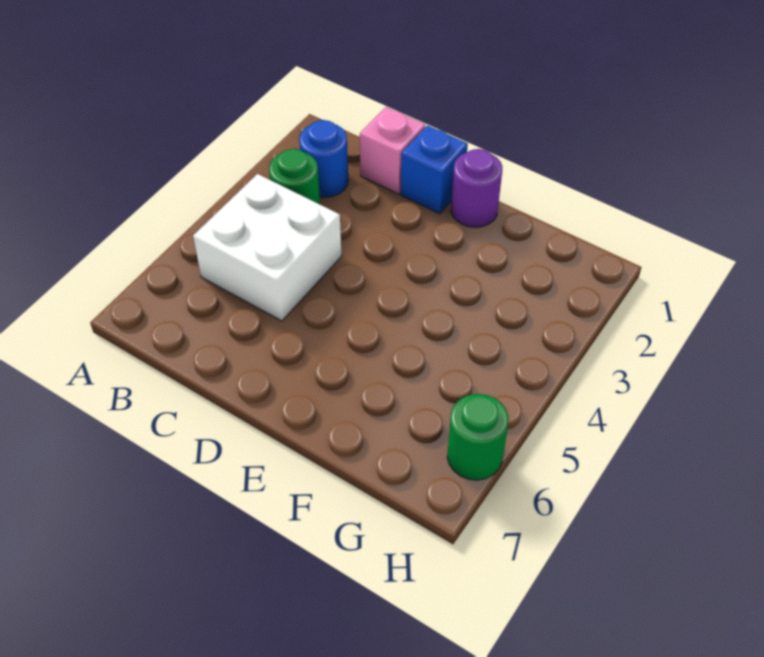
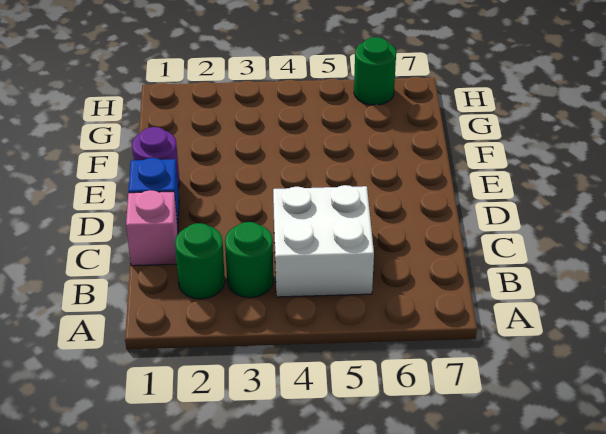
blue round brick B2 level 1 -> green round brick B2 level 1

